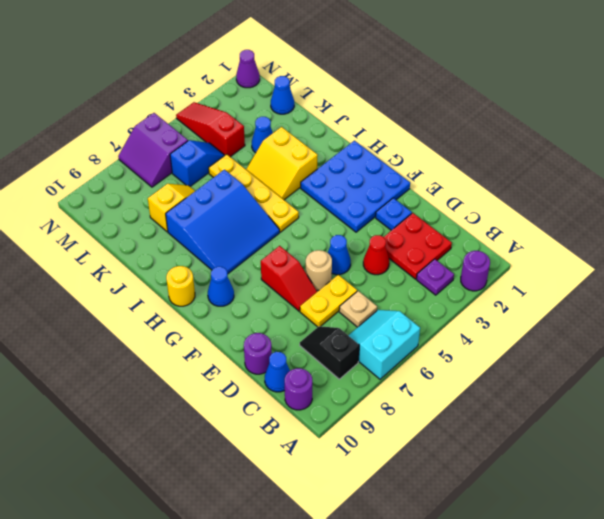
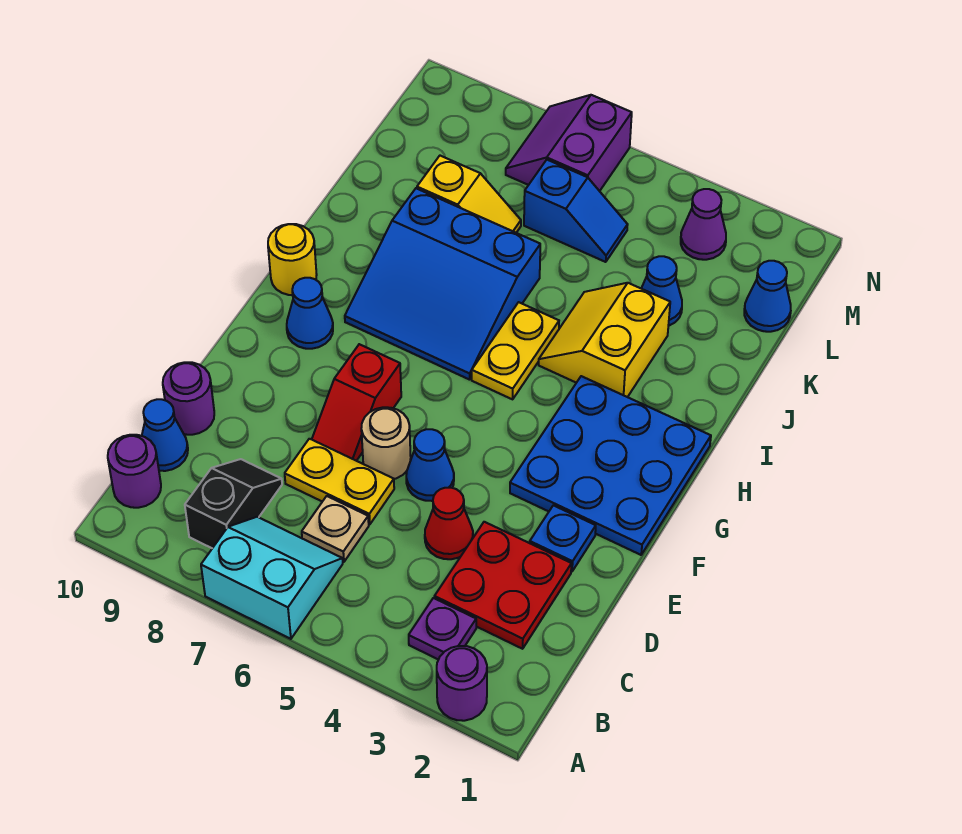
yellow plate H5:K5 level 1 -> yellow plate H5:I5 level 1
red slope L4:N4 level 1 top L -> none
purple cone N1 level 1 -> purple cone M3 level 1

